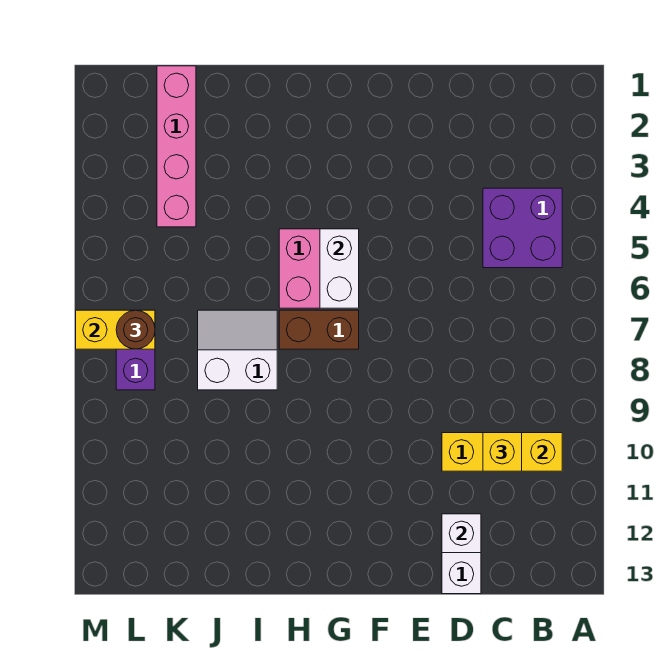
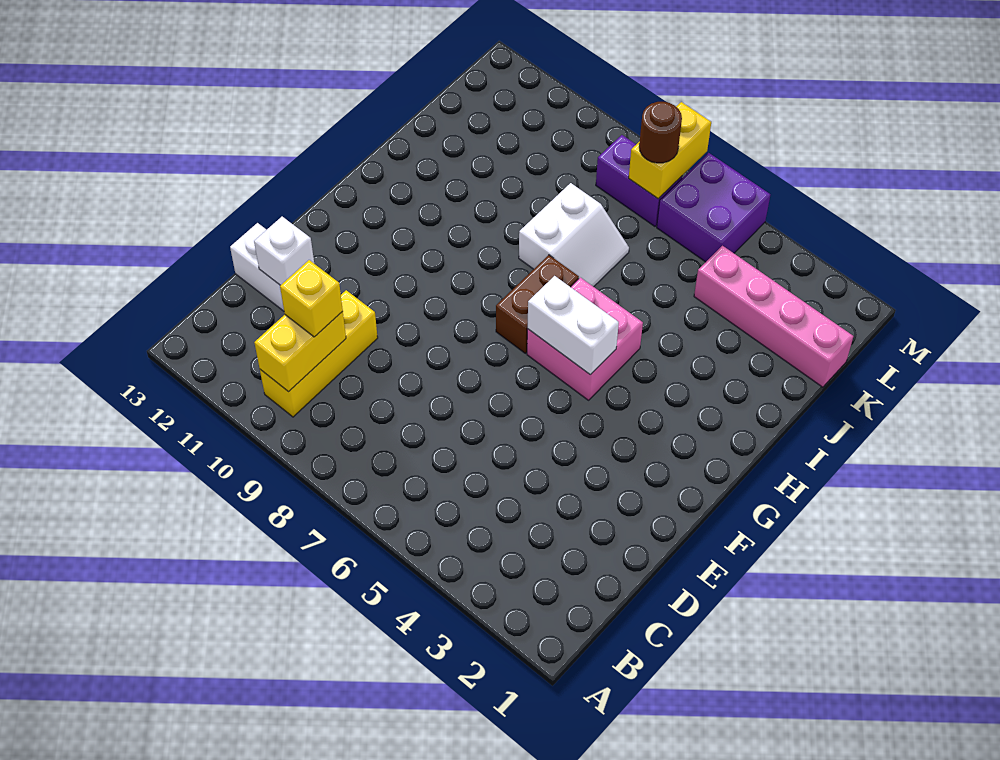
purple brick B4:C5 level 1 -> purple brick L5:M6 level 1

